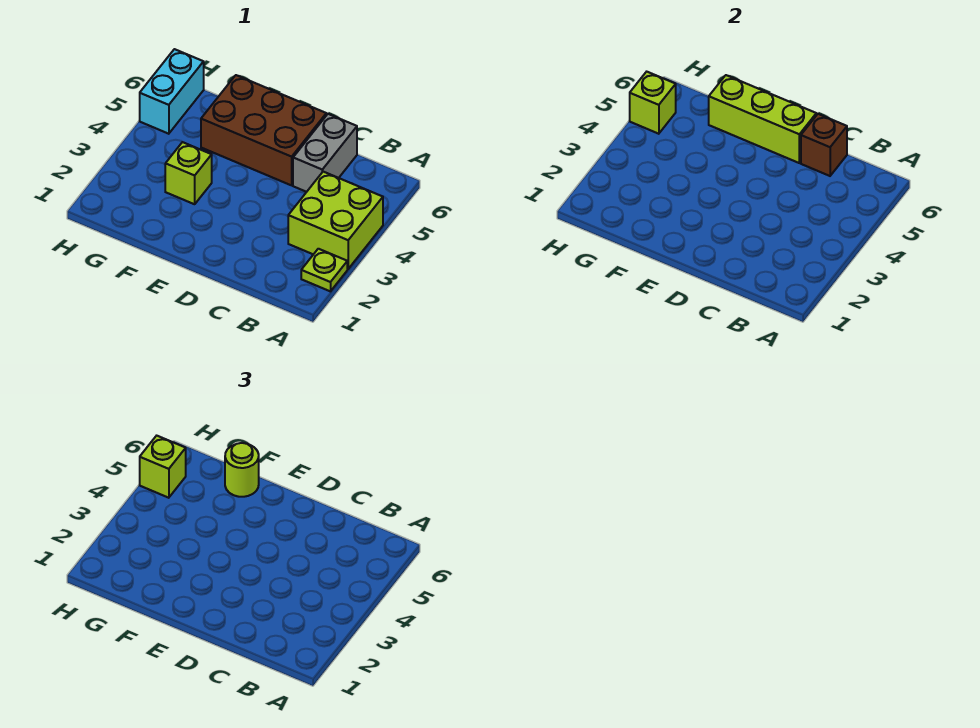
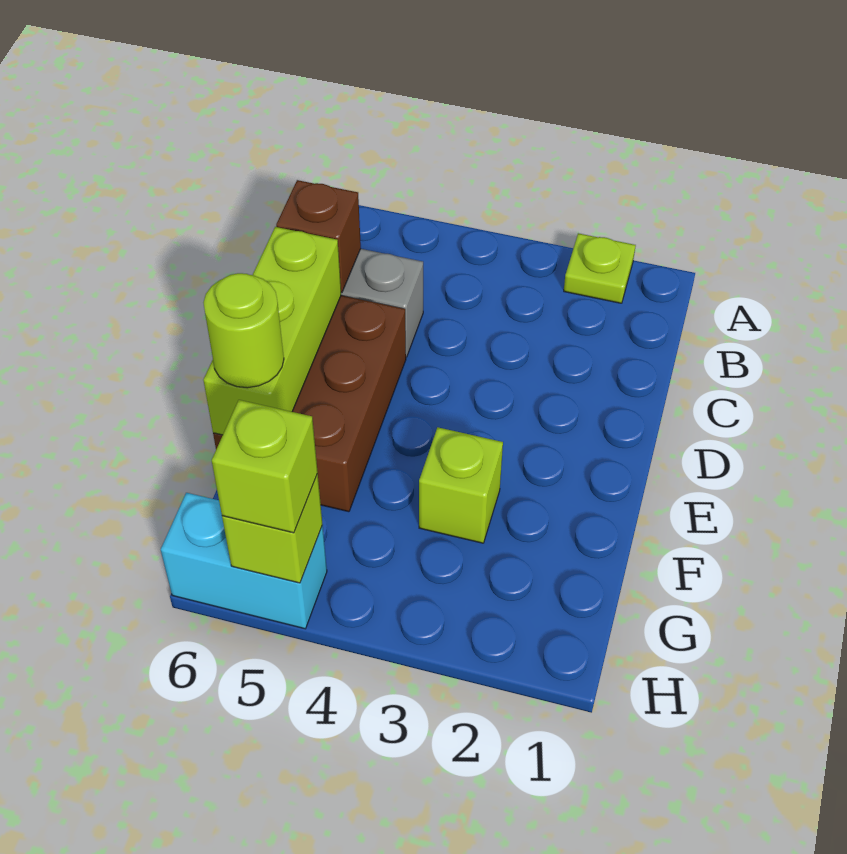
lime brick A3:B4 level 1 -> none

